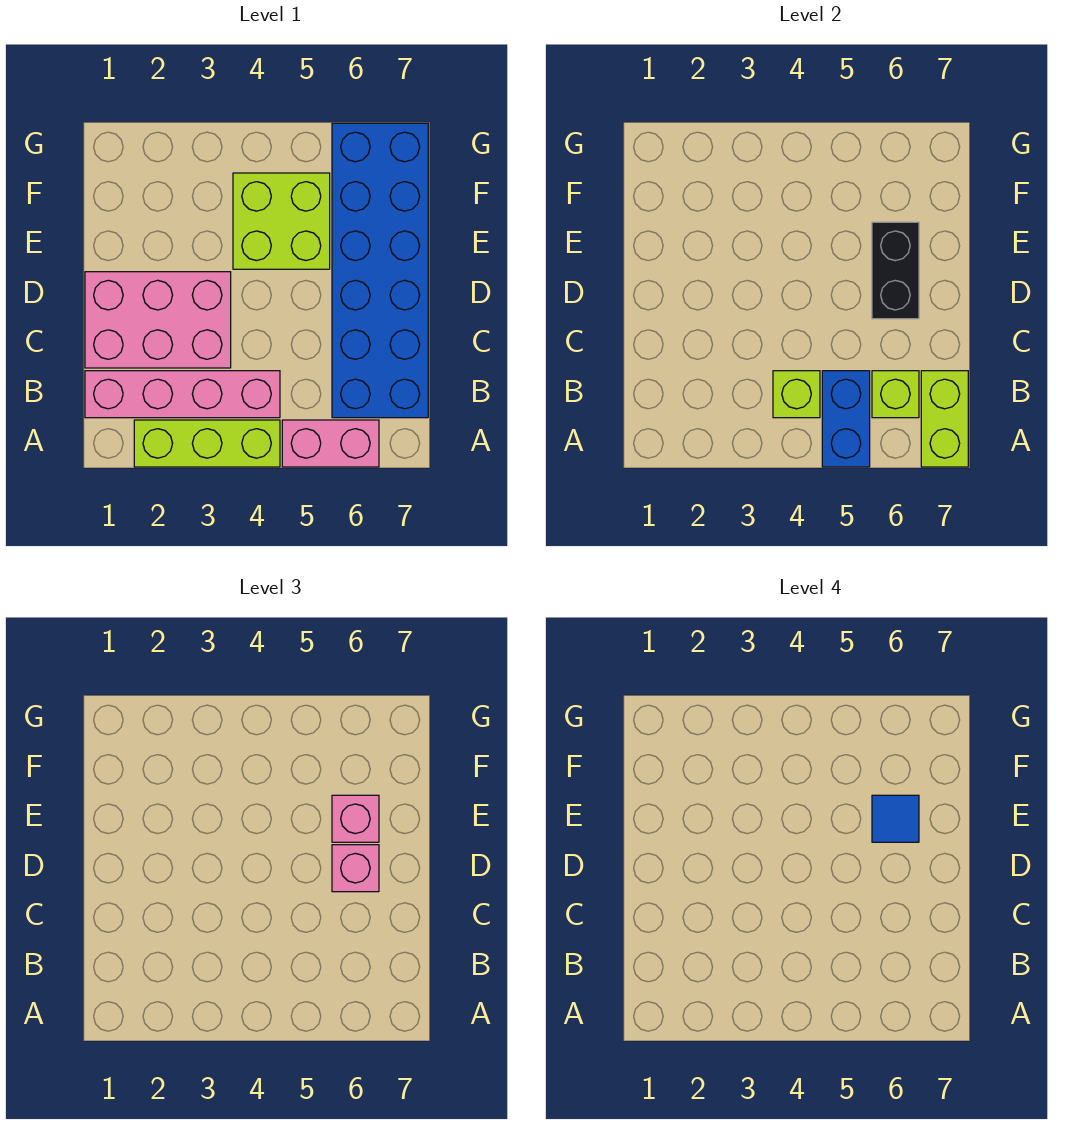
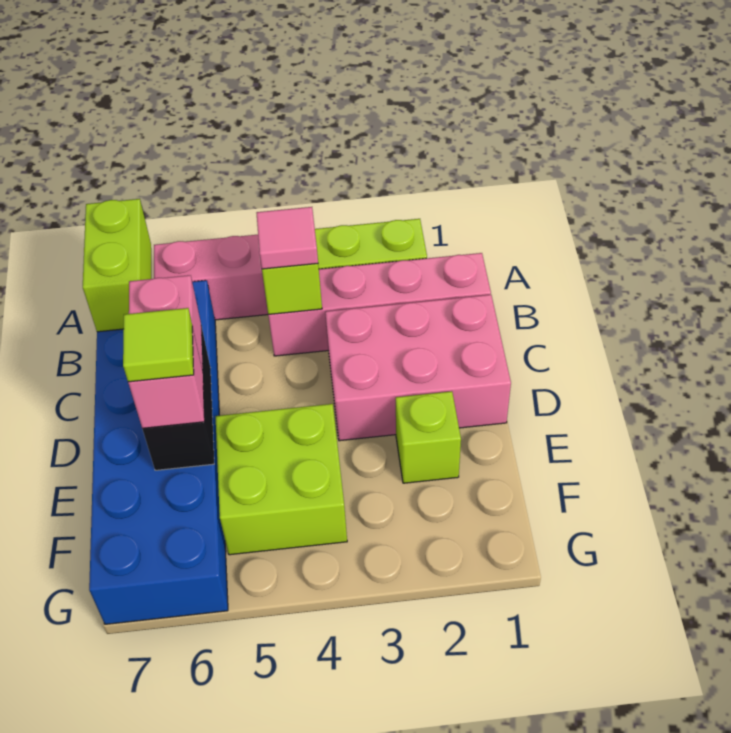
blue brick A5:B5 level 2 -> none
none -> pink tile B4 level 3
lime brick B6 level 2 -> lime brick E2 level 1
blue tile E6 level 4 -> lime tile E6 level 4

